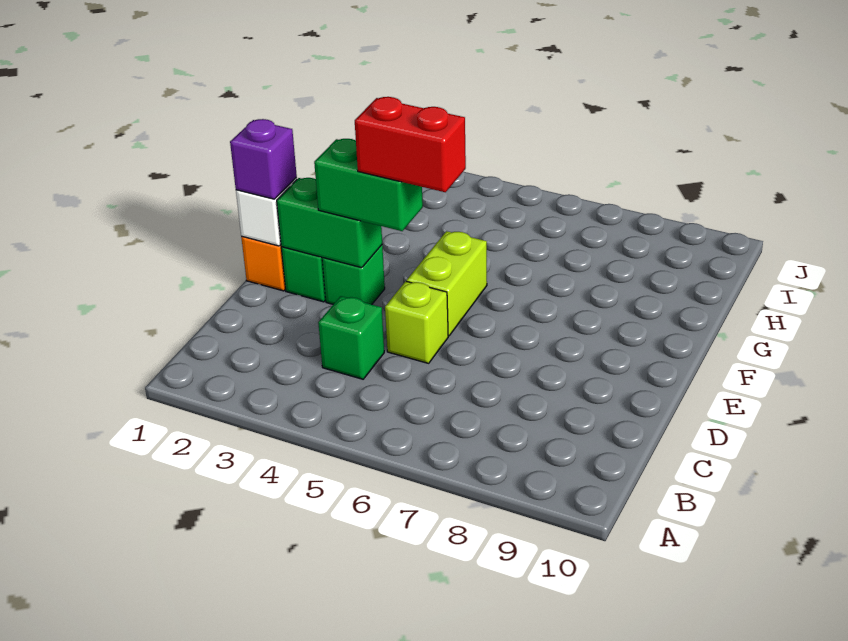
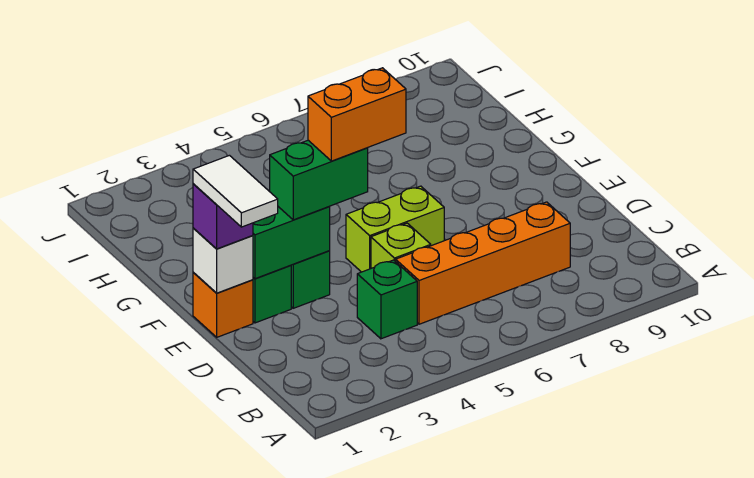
none -> orange brick C5:C8 level 1
none -> white tile D1:E1 level 4
red brick E4:E5 level 4 -> orange brick E4:E5 level 4
lime brick E5:F5 level 1 -> lime brick E5:E6 level 1

